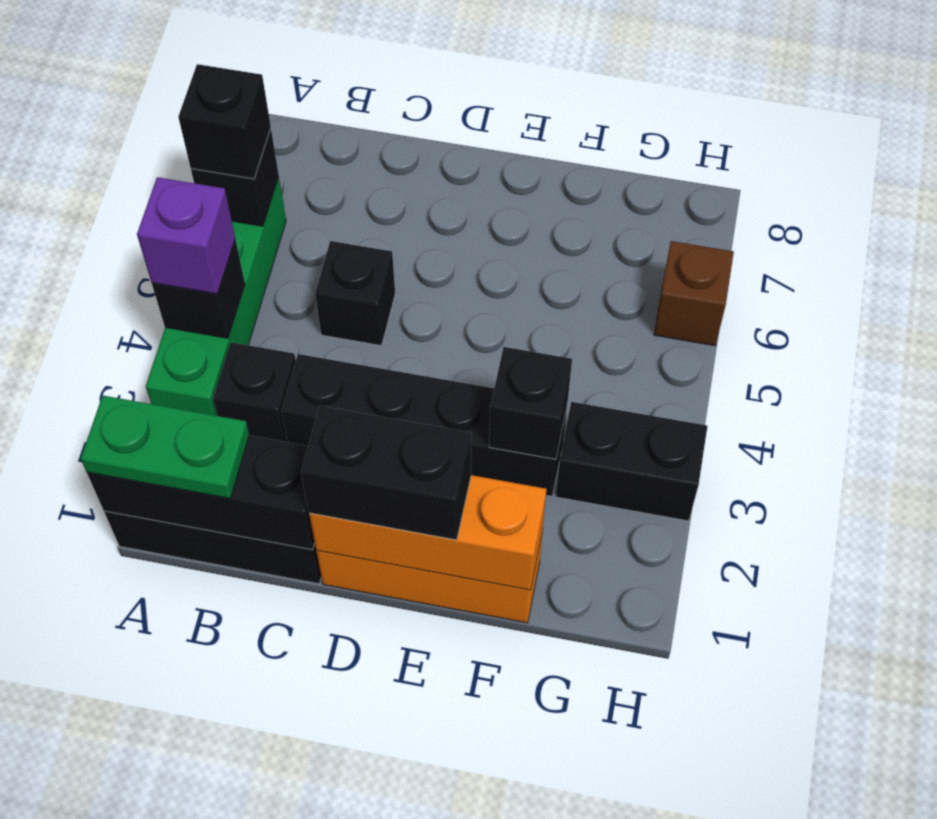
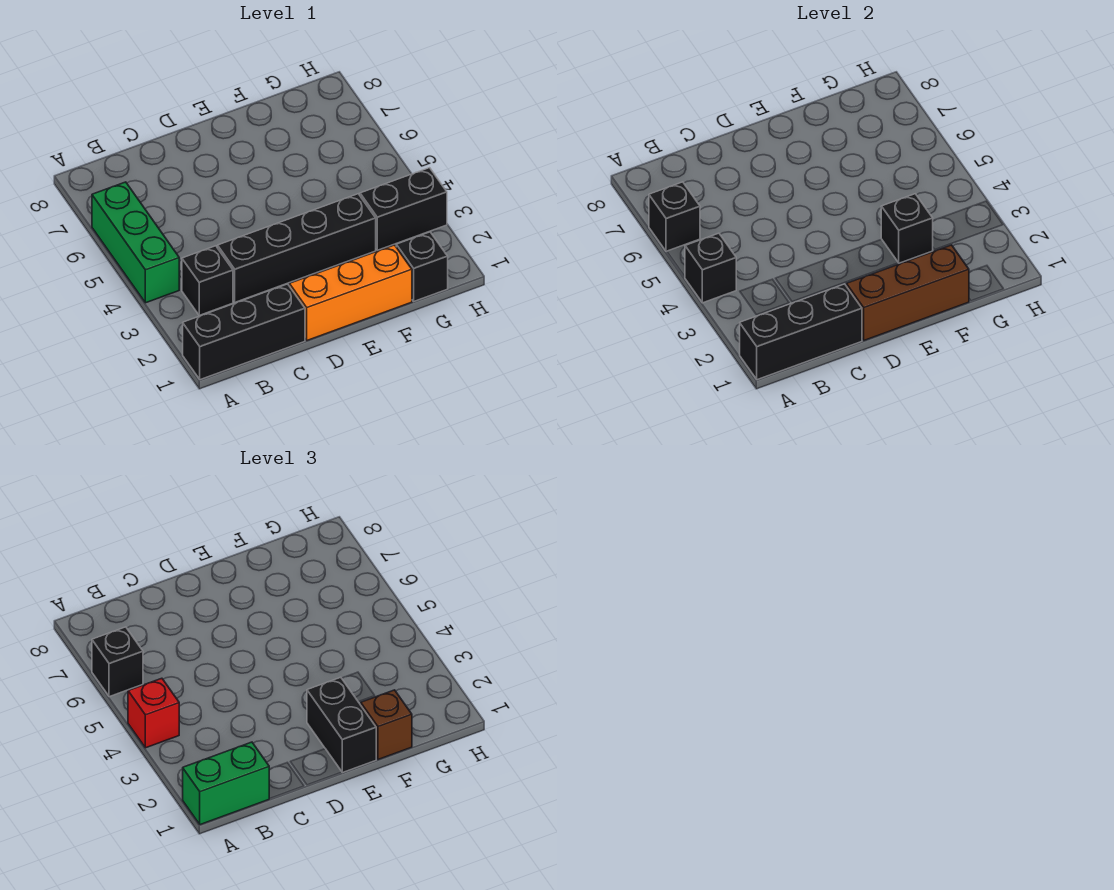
green plate A1:B1 level 3 -> green brick A1:B1 level 3
green brick A3:A6 level 1 -> green brick A4:A6 level 1
purple brick A4 level 3 -> red brick A4 level 3
black brick C5 level 1 -> black brick G1 level 1
orange brick D1:F1 level 2 -> brown brick D1:F1 level 2
black brick D1:E1 level 3 -> black brick E1:E2 level 3
brown brick H6 level 1 -> brown brick F1 level 3

